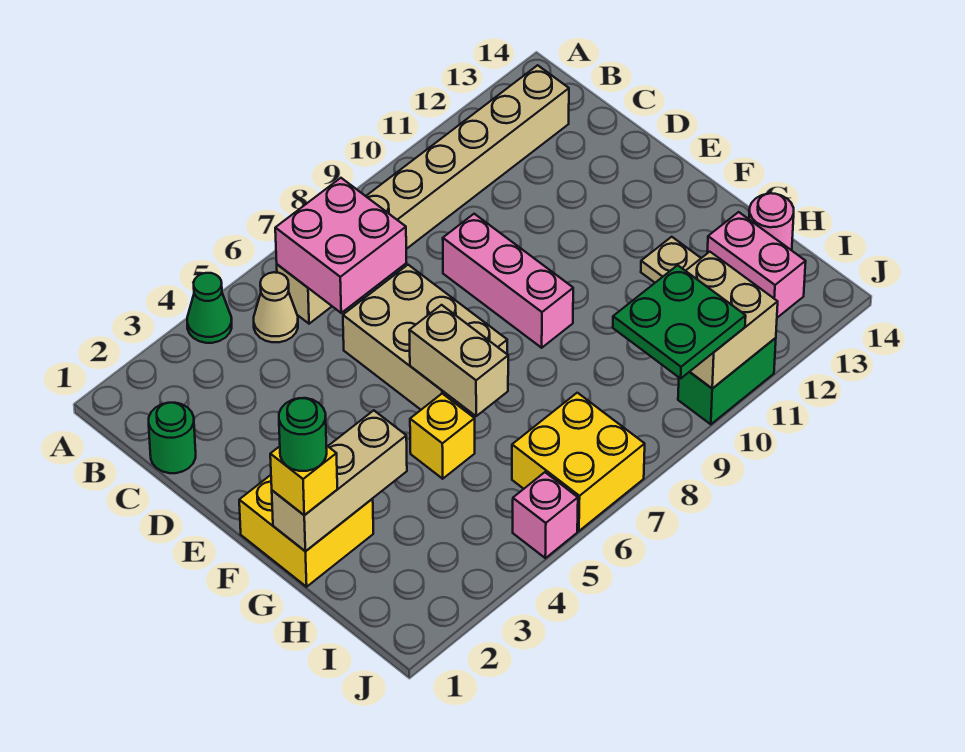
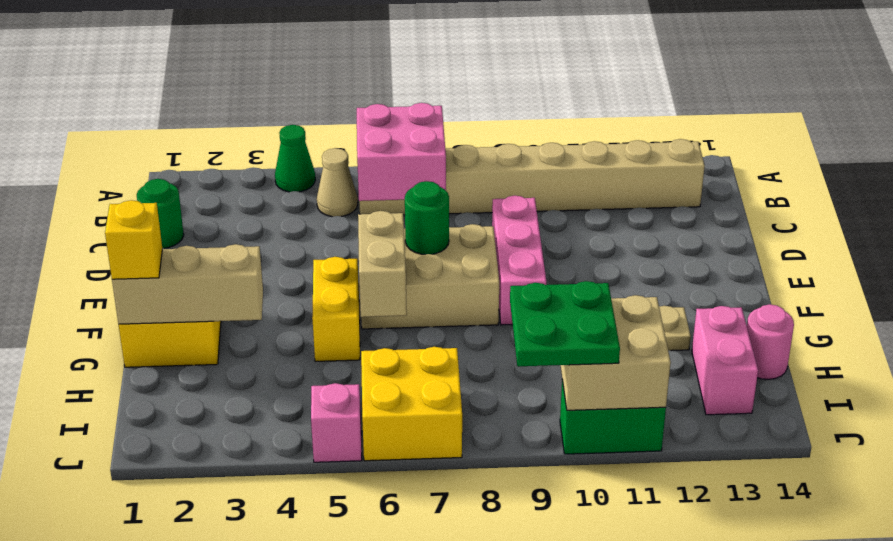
tan brick D6:F7 level 1 -> tan brick E6:F8 level 1
green round brick G1 level 4 -> green round brick E7 level 2
yellow brick G5 level 1 -> yellow brick F5:G5 level 1

